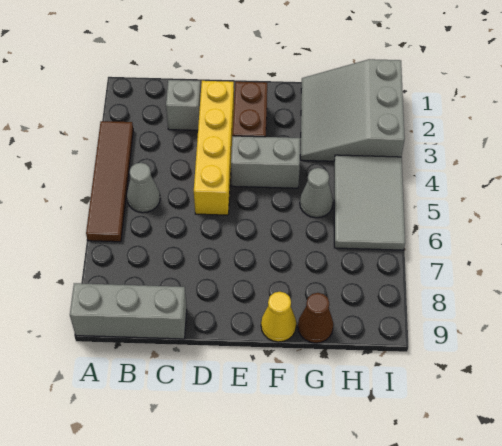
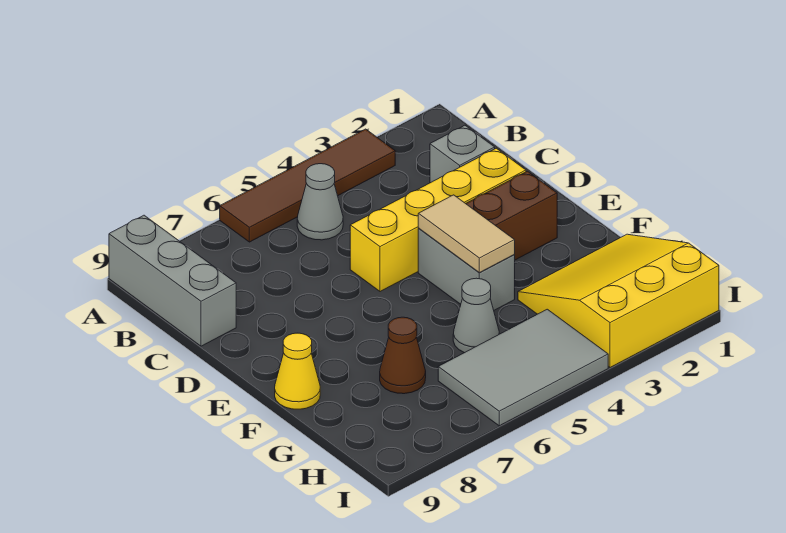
none -> tan tile E4:F4 level 2
grey slope G1:I3 level 1 top I -> yellow slope G1:I3 level 1 top I
brown cone G9 level 1 -> brown cone G7 level 1

